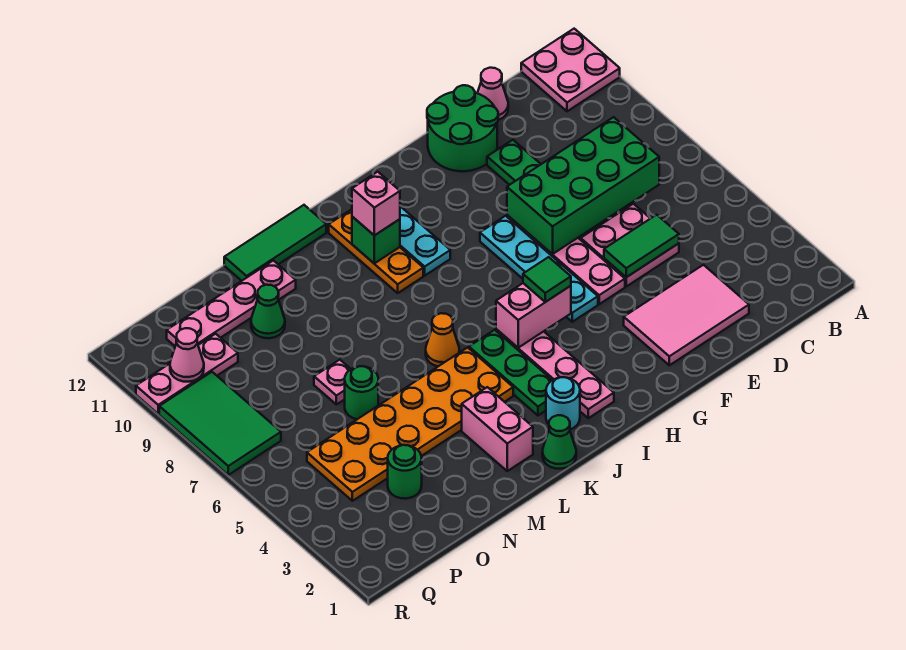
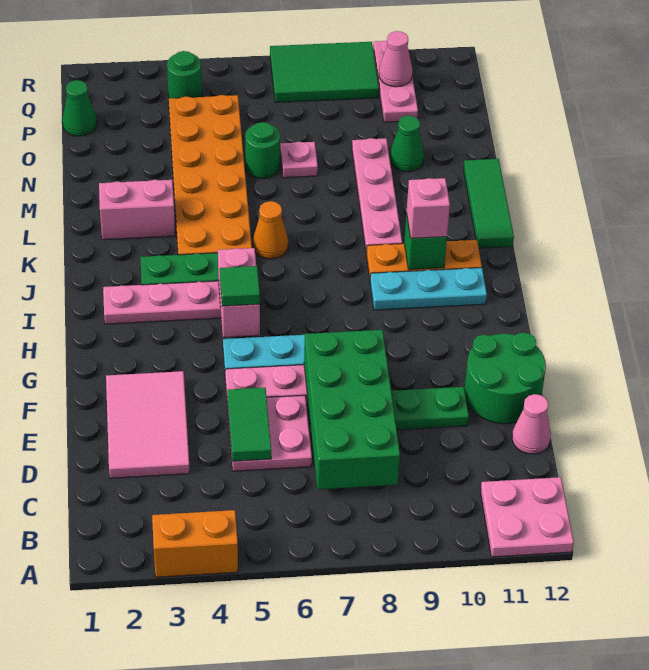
none -> orange brick A3:A4 level 1
cyan round brick J2 level 1 -> none
green cone K1 level 1 -> green cone P1 level 1
pink plate M11:P11 level 1 -> pink plate K9:N9 level 1
green round brick O3 level 1 -> green round brick Q4 level 1

